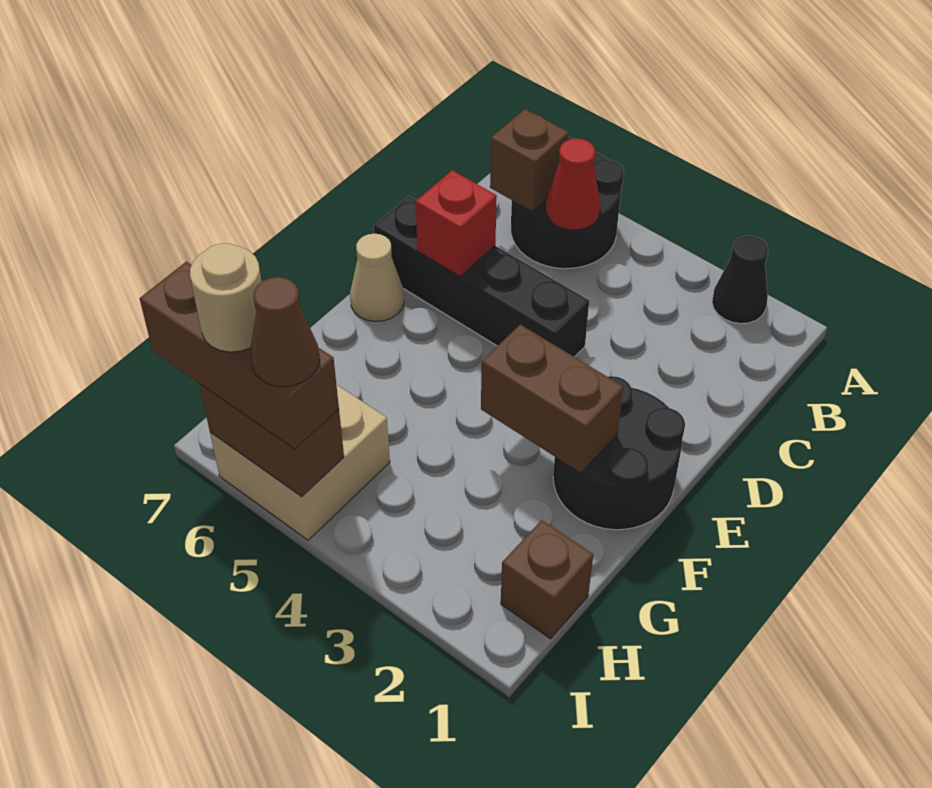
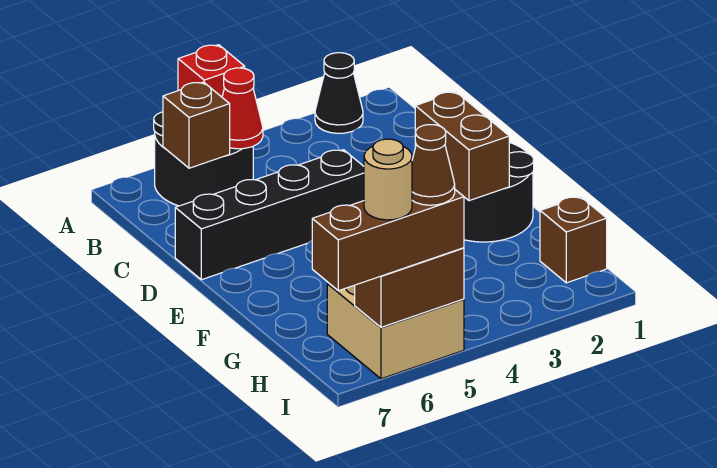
red brick D6 level 2 -> red brick A5 level 2
tan cone E7 level 1 -> none
brown brick F2:F3 level 2 -> brown brick E2:F2 level 2

